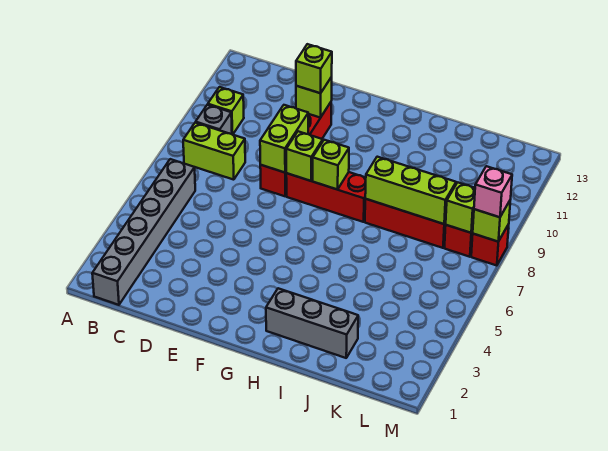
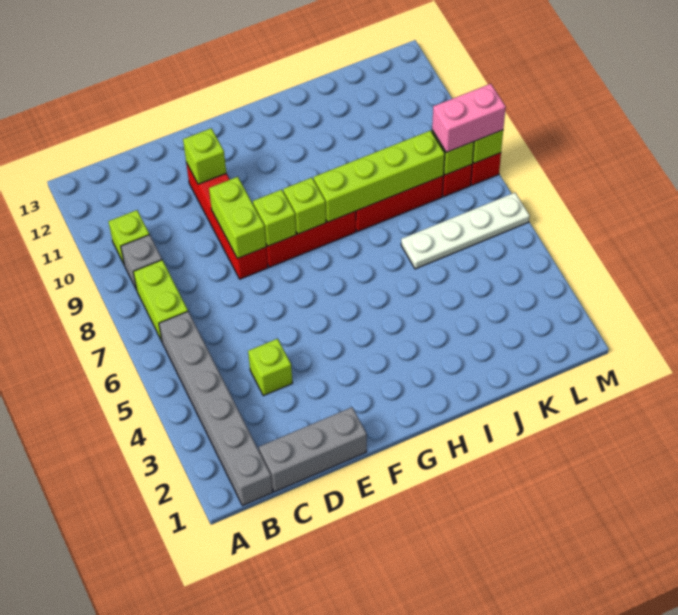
lime brick B8:C8 level 1 -> lime brick B7:B8 level 1
lime brick E11 level 3 -> lime brick D4 level 1
grey brick H2:J2 level 1 -> grey brick C1:E1 level 1
lime brick I8:K8 level 2 -> lime brick H8:K8 level 2
none -> white plate J6:M6 level 1
pink brick M8 level 3 -> pink brick L8:M8 level 3

